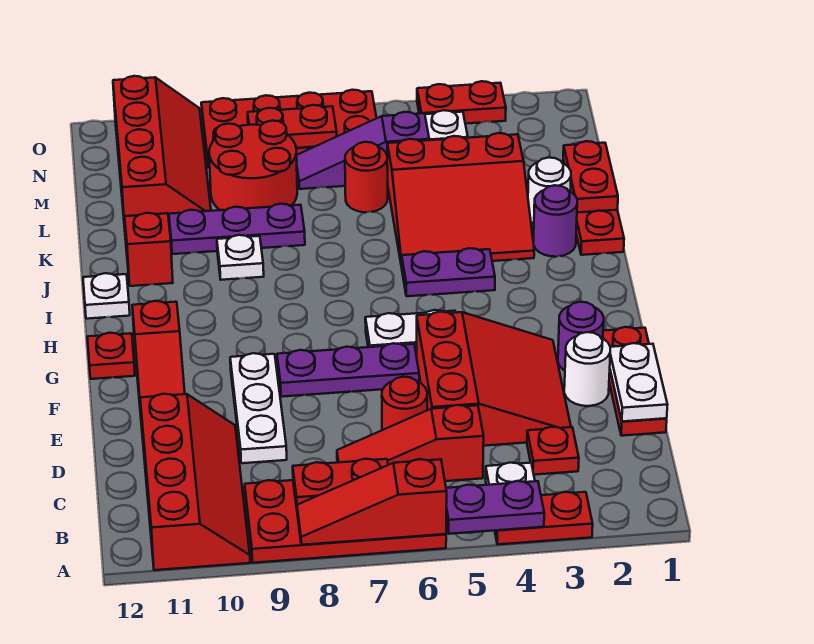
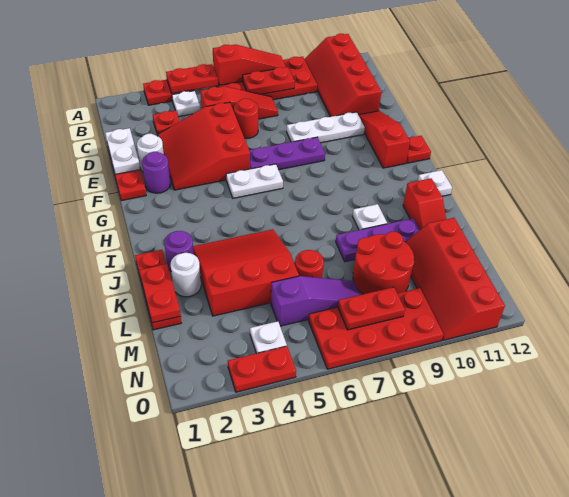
purple plate A4:A5 level 2 -> red plate A4:A5 level 2
white plate D9:F9 level 1 -> white plate E8:E10 level 1
purple plate I4:I5 level 1 -> none

